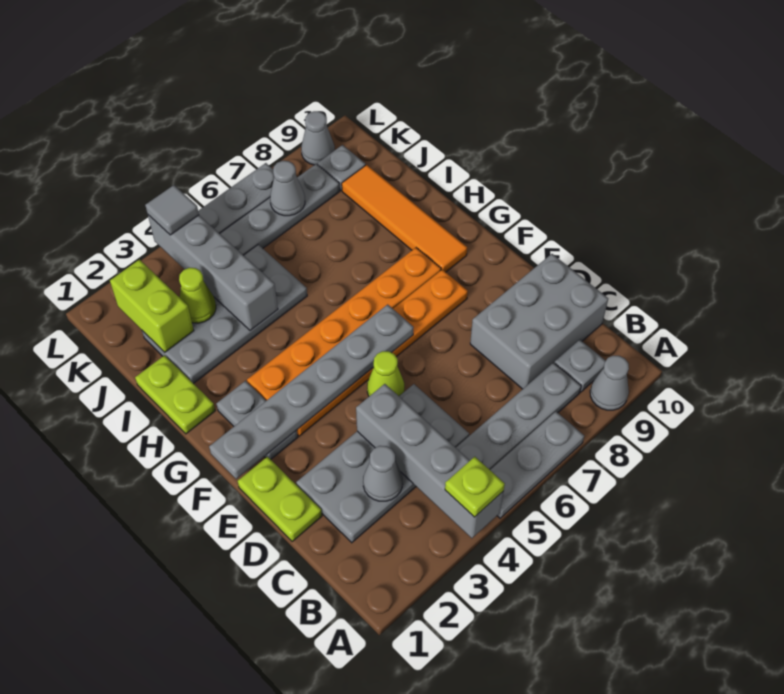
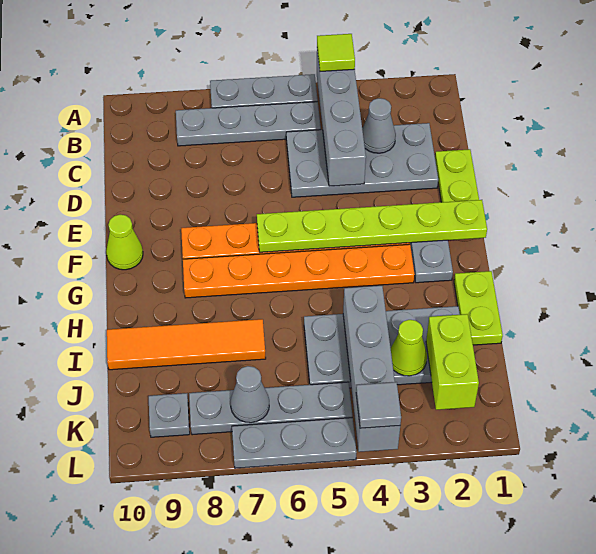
lime plate A4 level 3 -> lime tile A4 level 3
grey cone A9 level 1 -> none
grey plate B9 level 1 -> none
grey brick C8:D10 level 1 -> none
lime cone E5 level 1 -> lime cone F10 level 1
grey plate F1:F6 level 2 -> lime plate F1:F6 level 2
orange tile G9:J9 level 1 -> orange tile I7:I10 level 1
grey cone L9 level 1 -> none

